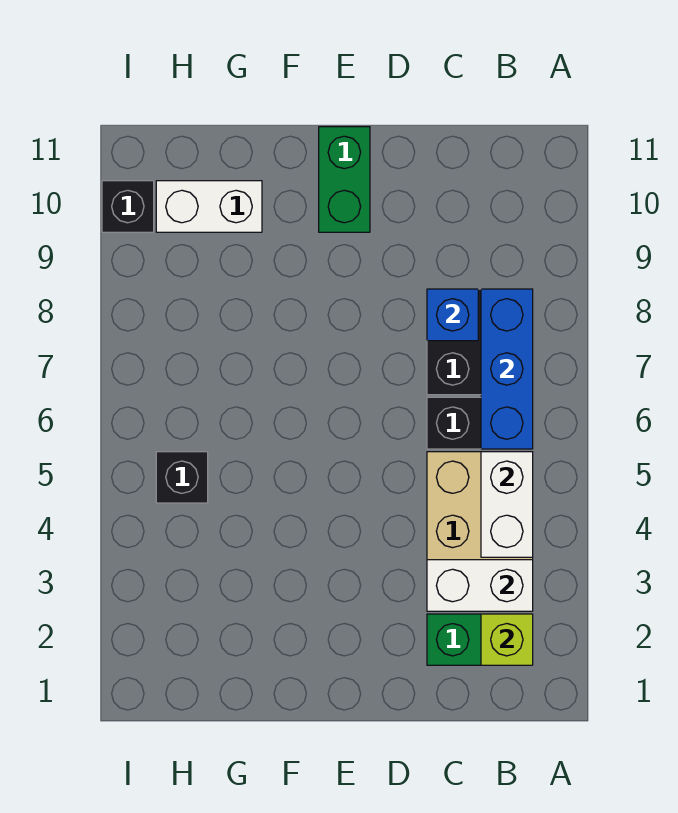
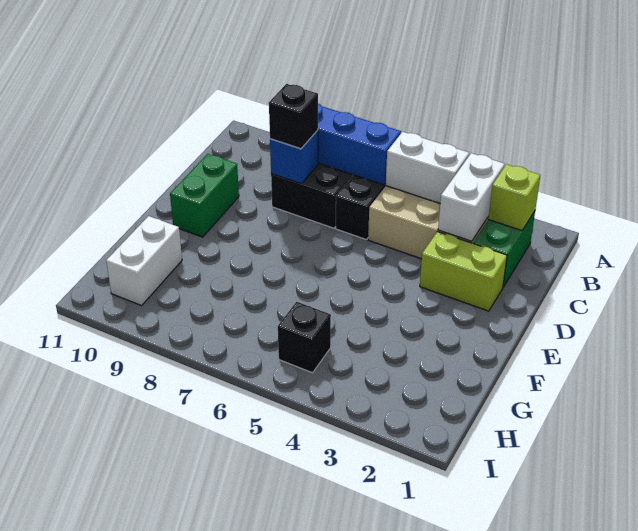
none -> lime brick D2:D3 level 1
green brick E10:E11 level 1 -> green brick D10:E10 level 1
black brick I10 level 1 -> black brick C8 level 3

